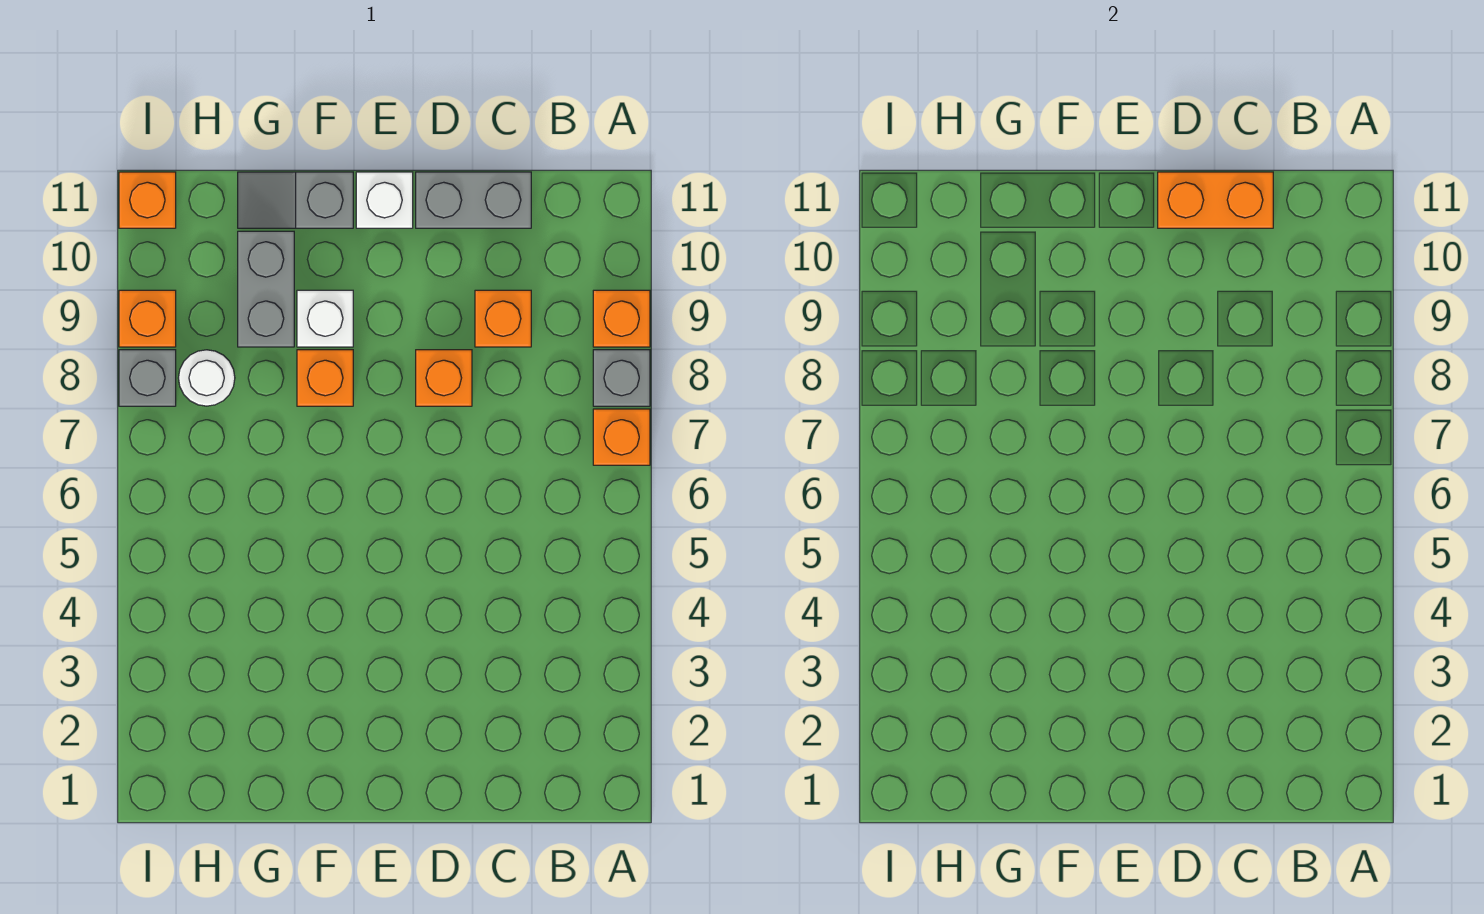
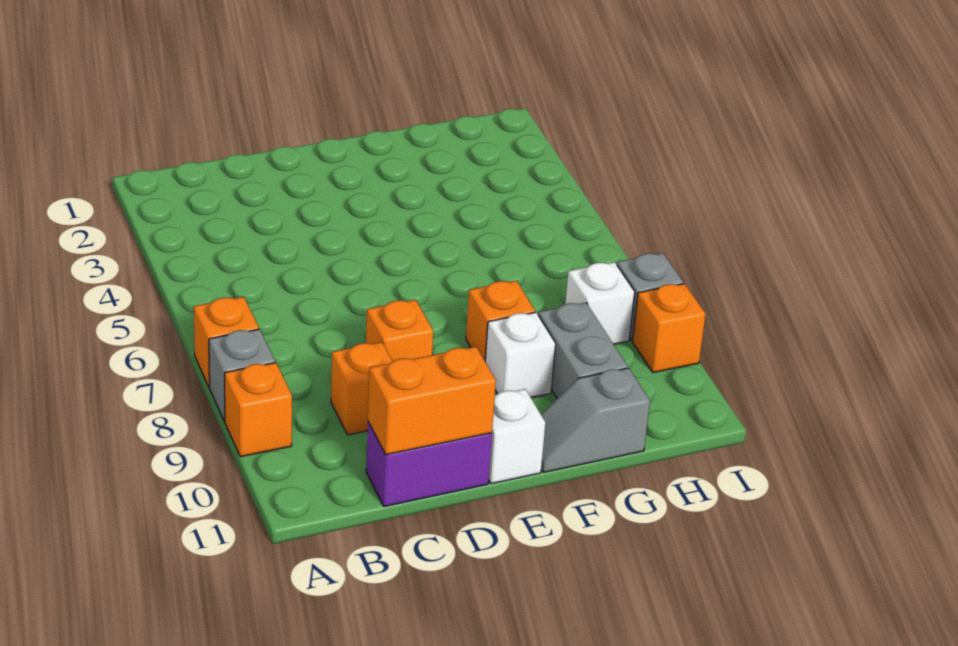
grey brick C11:D11 level 1 -> purple brick C11:D11 level 1
grey slope F11:G11 level 1 top F -> grey slope F11:G11 level 1 top G
white round brick H8 level 1 -> white brick H8 level 1
orange brick I11 level 1 -> none

